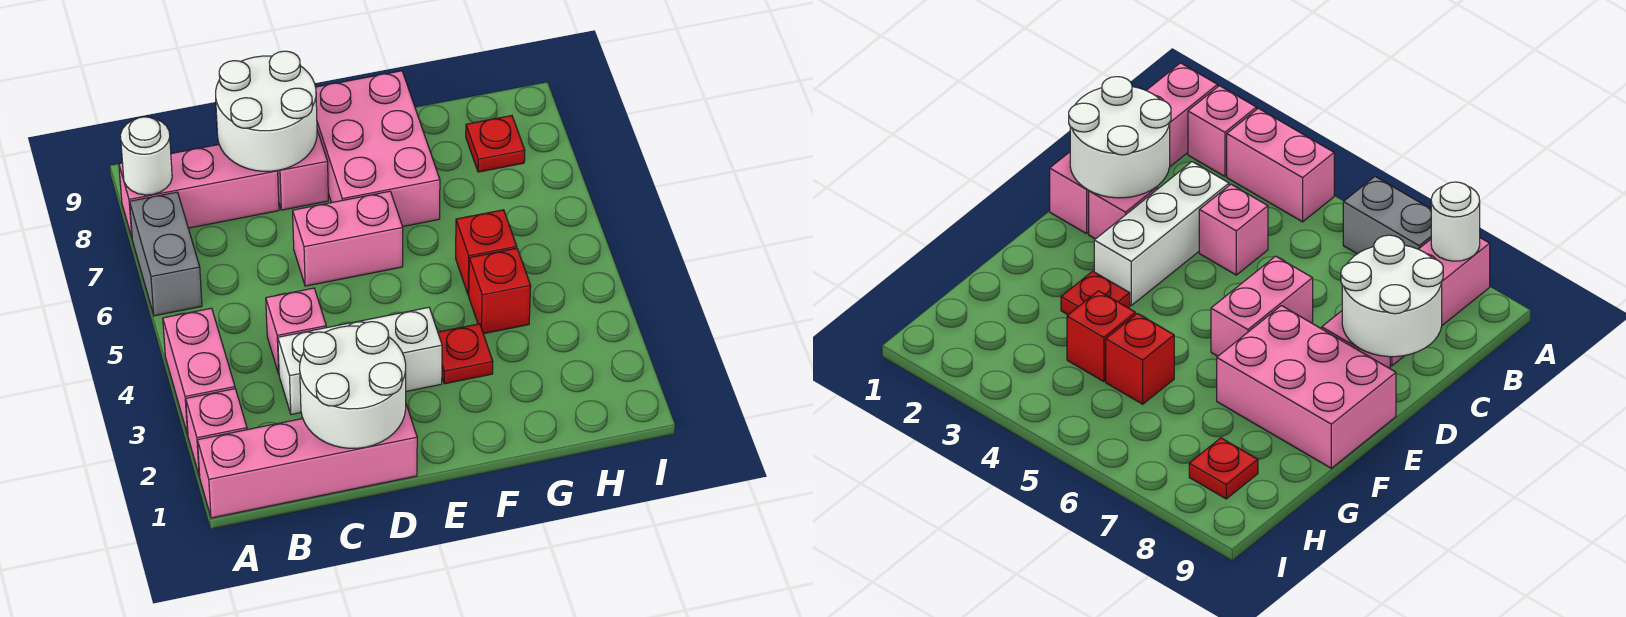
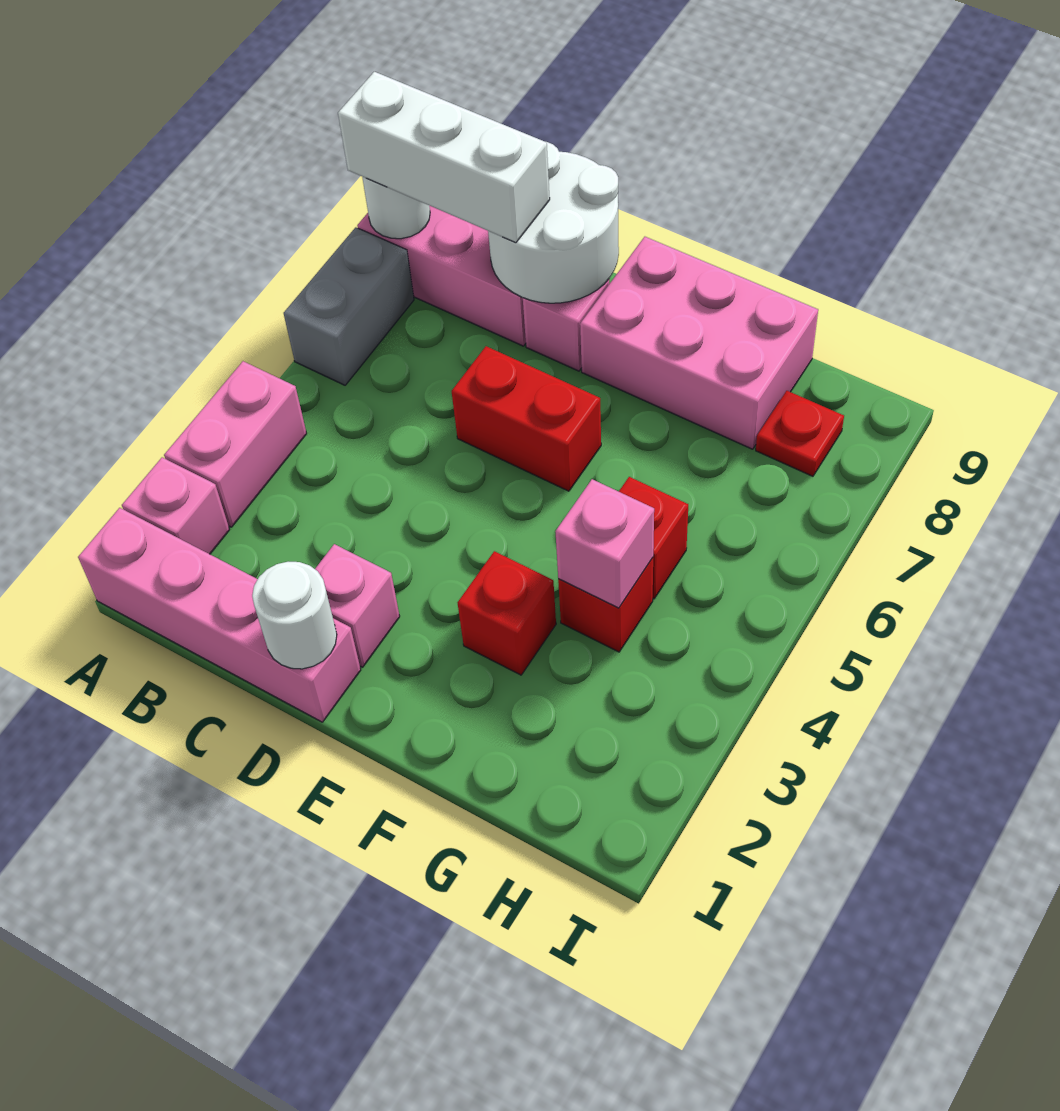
white round brick C1:D2 level 2 -> white round brick D1 level 2
white brick C3:E3 level 1 -> white brick A8:C8 level 3
pink brick C4 level 1 -> pink brick G4 level 2
pink brick D6:E6 level 1 -> red brick D6:E6 level 1
pink brick E7:F9 level 1 -> pink brick E8:G9 level 1
red plate F3 level 1 -> red brick F3 level 1

